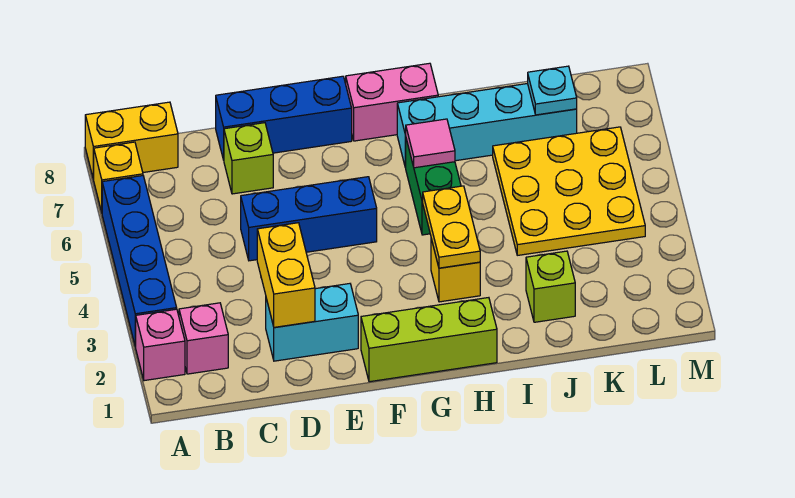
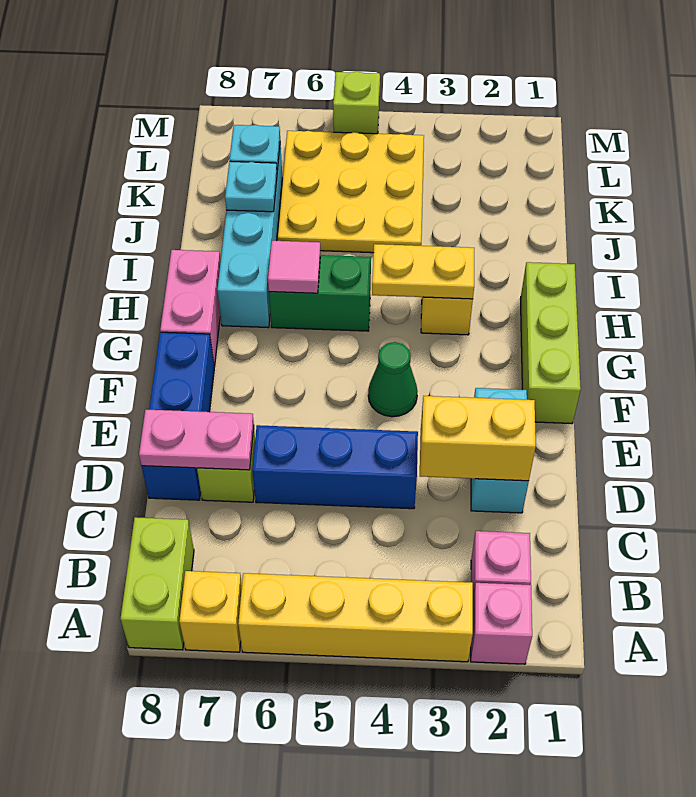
blue brick A3:A6 level 1 -> yellow brick A3:A6 level 1
yellow brick A8:B8 level 1 -> lime brick A8:B8 level 1
blue brick D5:F5 level 1 -> blue brick D4:D6 level 1
none -> pink plate D7:D8 level 2
none -> green cone F4 level 1
lime brick J2 level 1 -> lime brick M5 level 1
none -> cyan plate J7 level 2

